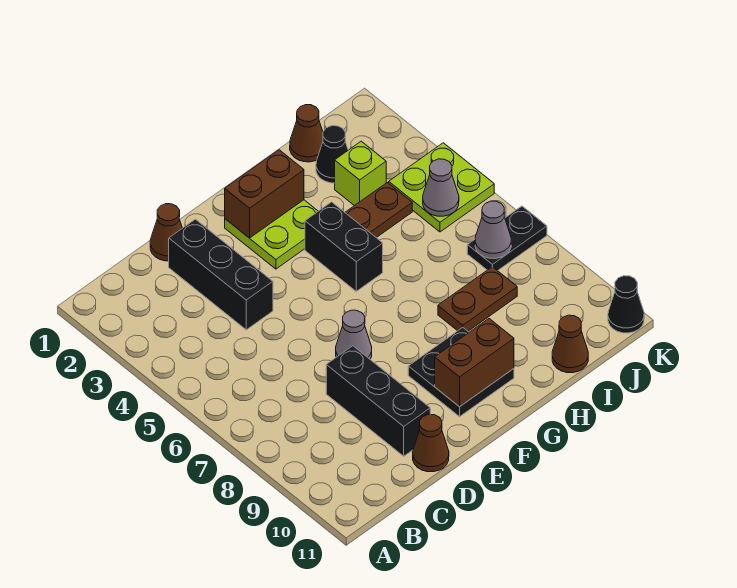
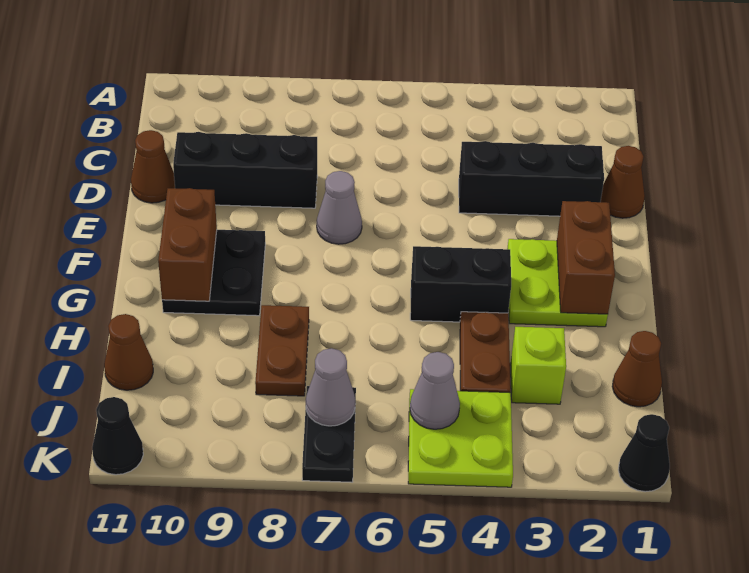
black cone I2 level 1 -> black cone K1 level 1

